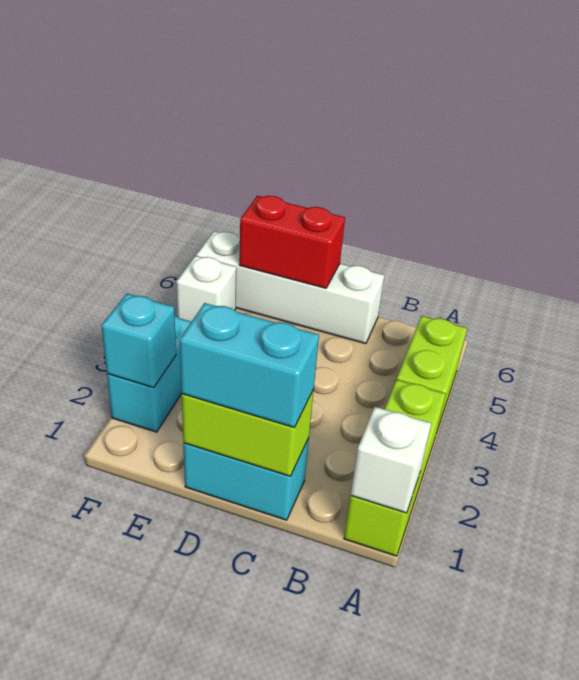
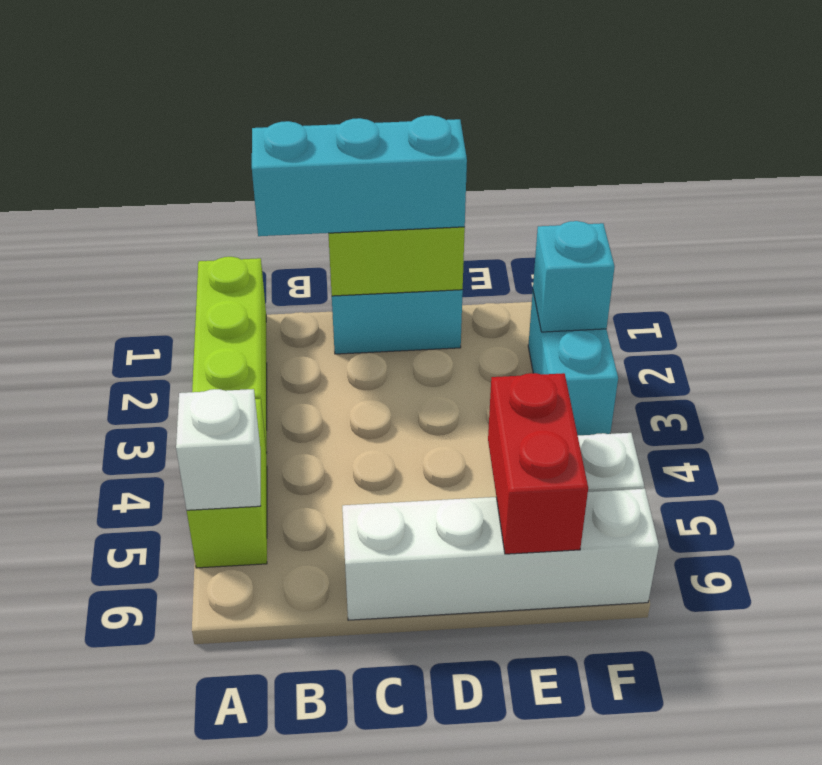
white brick A1 level 2 -> white brick A5 level 2
cyan brick C1:D1 level 3 -> cyan brick B1:D1 level 3
red brick D6:E6 level 2 -> red brick E5:E6 level 2

